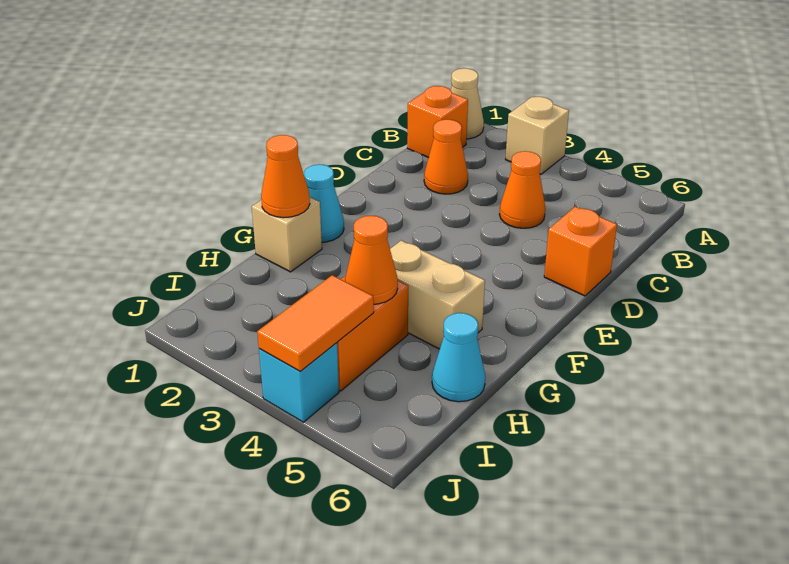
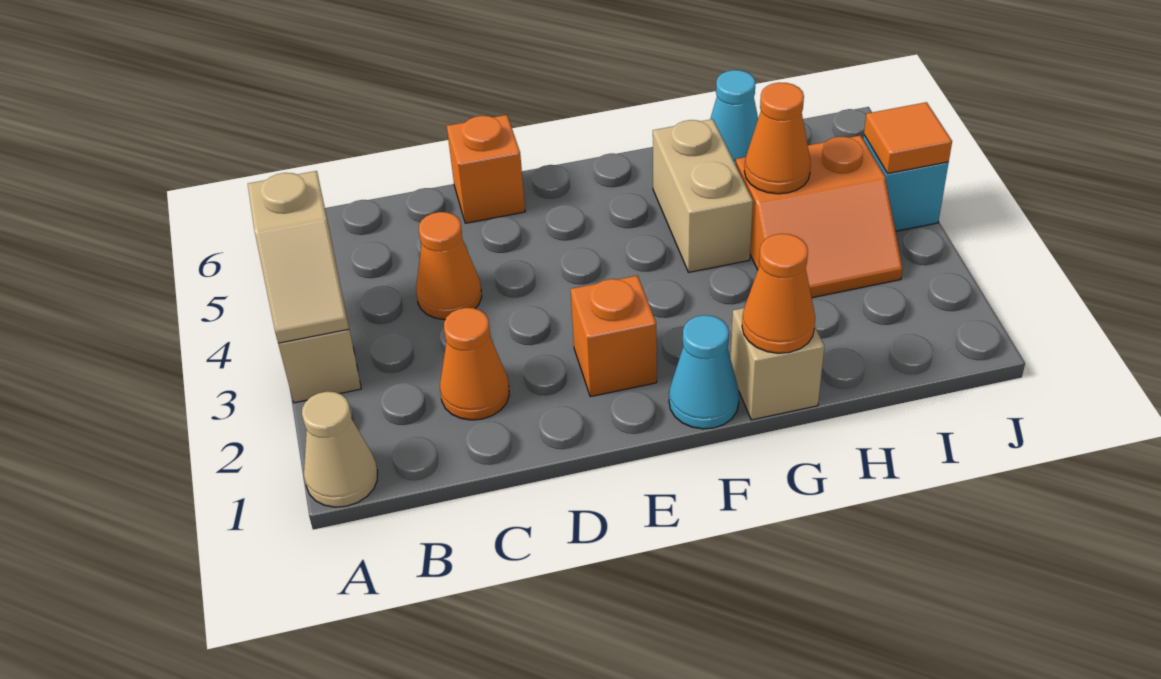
none -> tan slope A3:A4 level 2 top 4
orange brick B1 level 1 -> orange brick E2 level 1
orange tile I4:J4 level 2 -> orange tile J4 level 2

